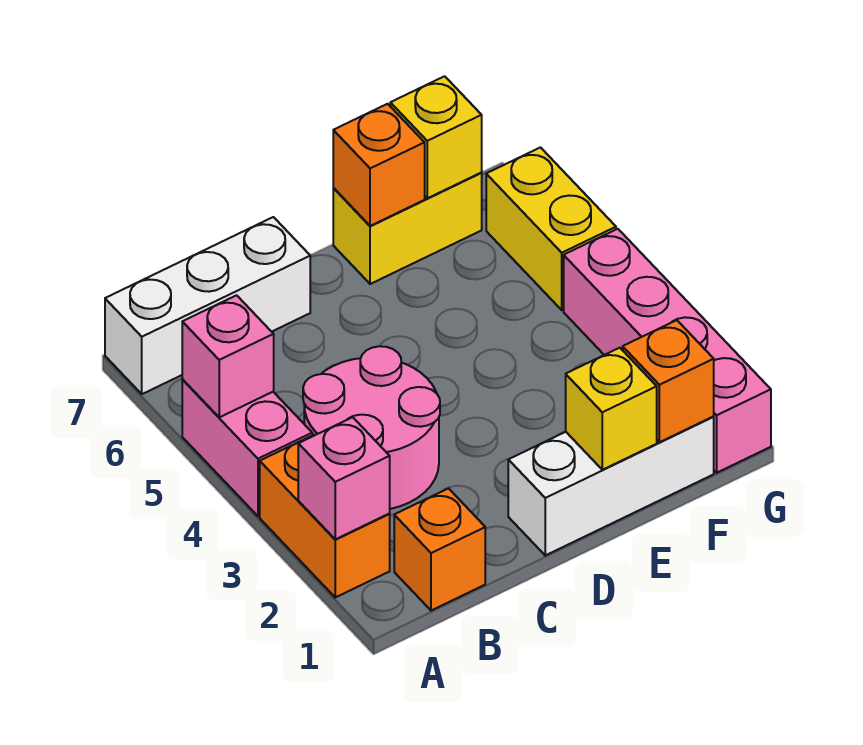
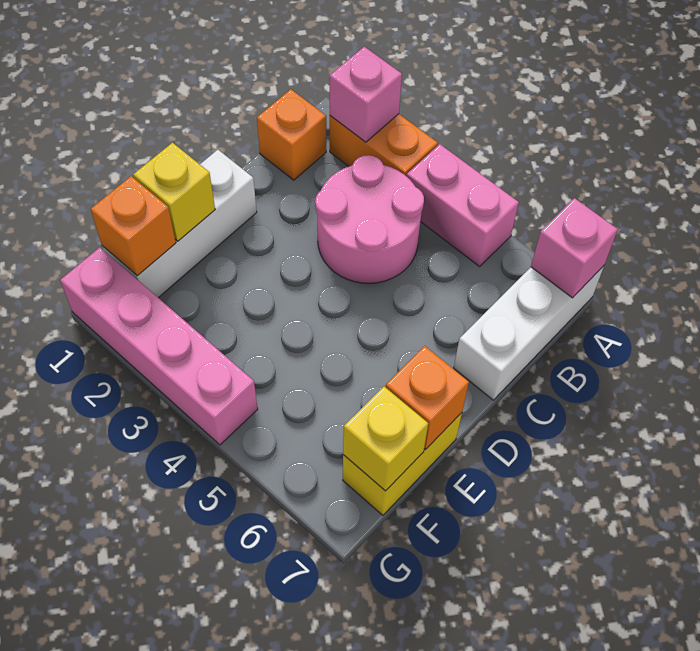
pink brick A5 level 2 -> pink brick A7 level 2
yellow brick G5:G6 level 1 -> none

